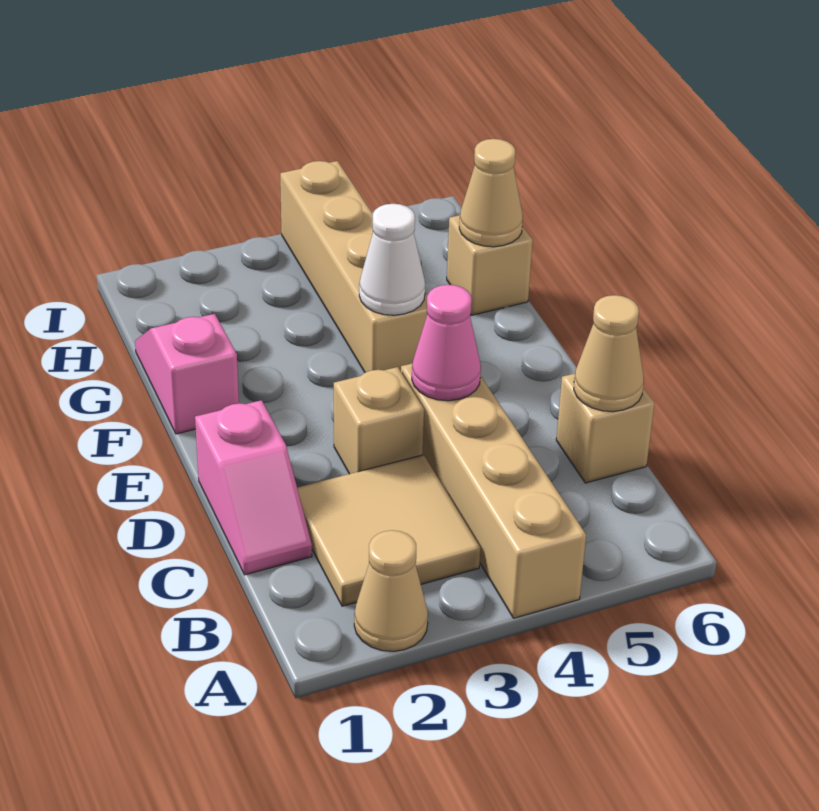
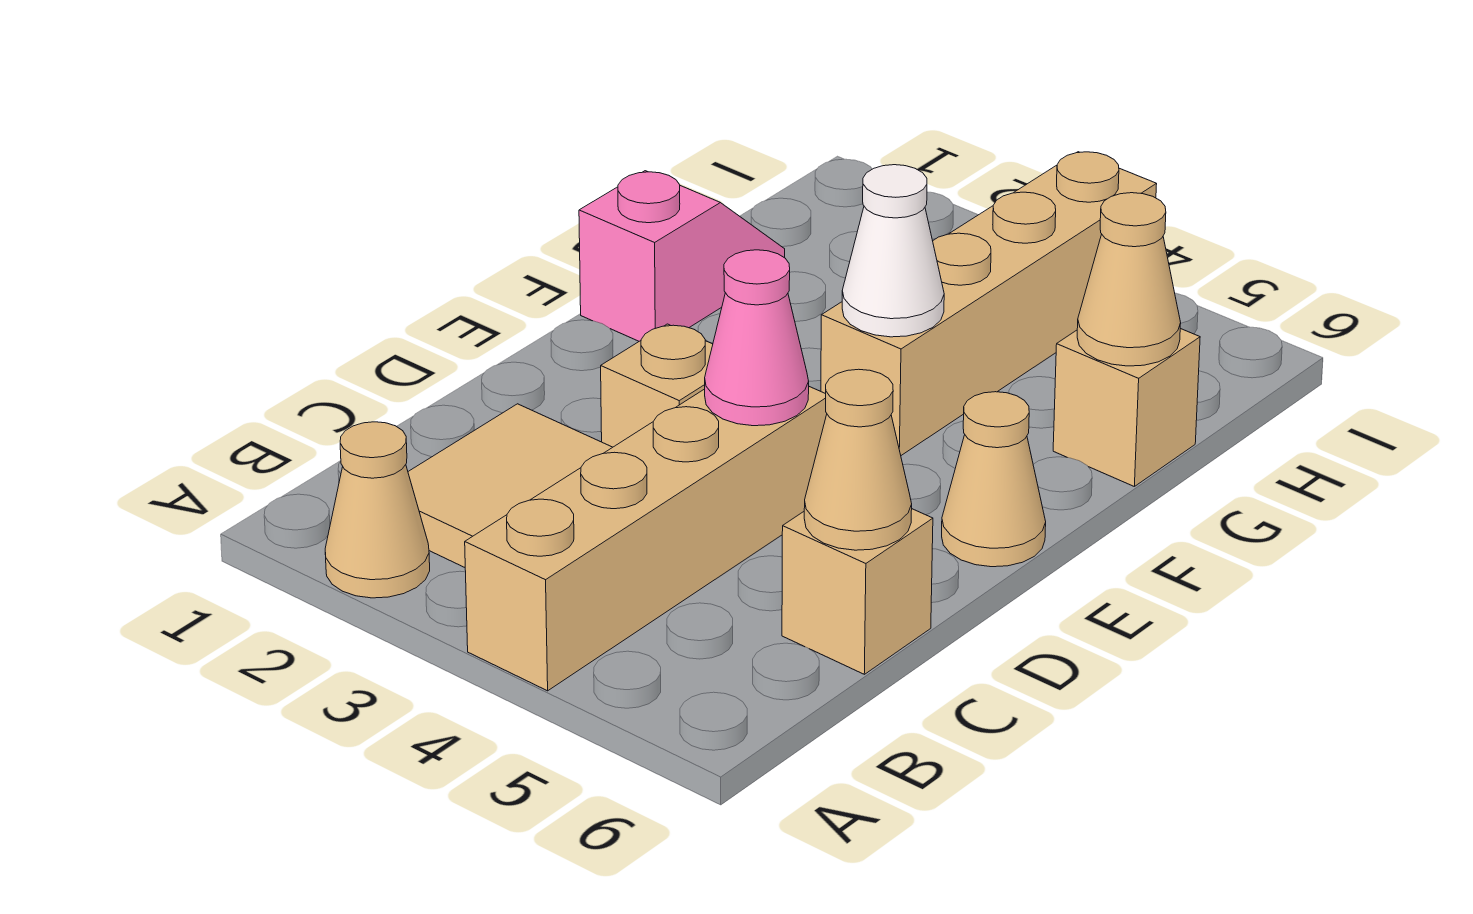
pink slope C1:D1 level 1 top D -> none
none -> tan cone E6 level 1

